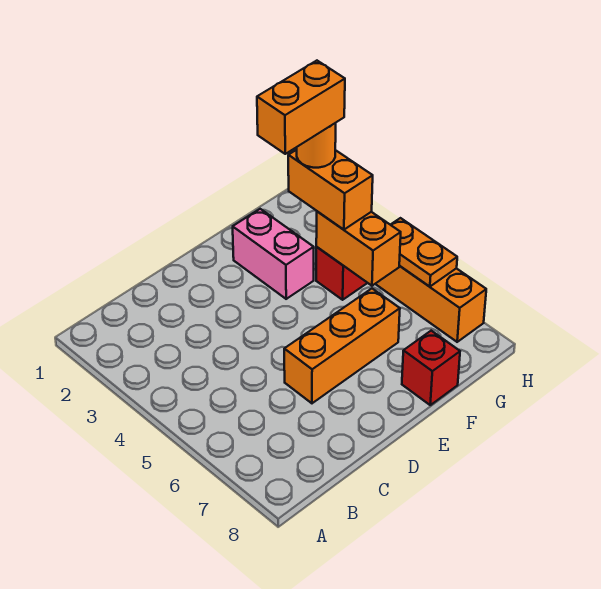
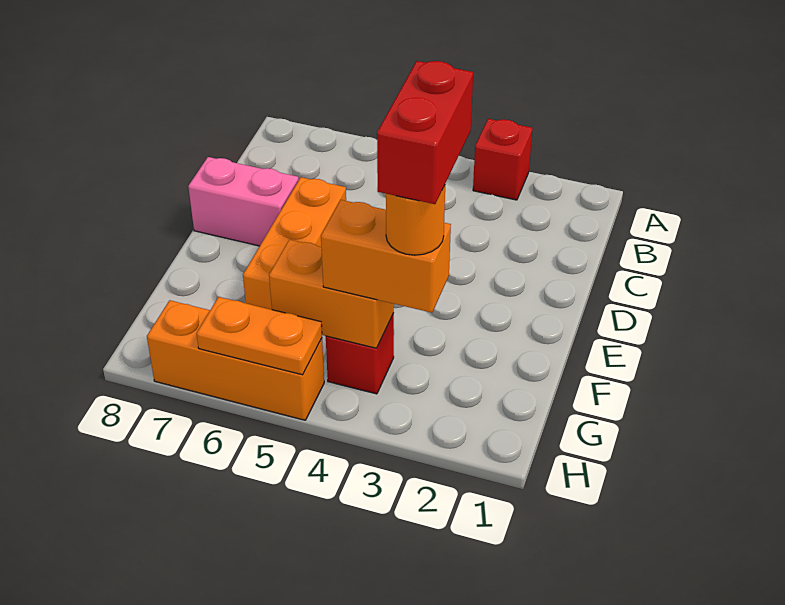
pink brick F2:F3 level 1 -> pink brick D7:D8 level 1
orange brick F3:G3 level 5 -> red brick F3:G3 level 5
red brick F8 level 1 -> red brick A3 level 1

